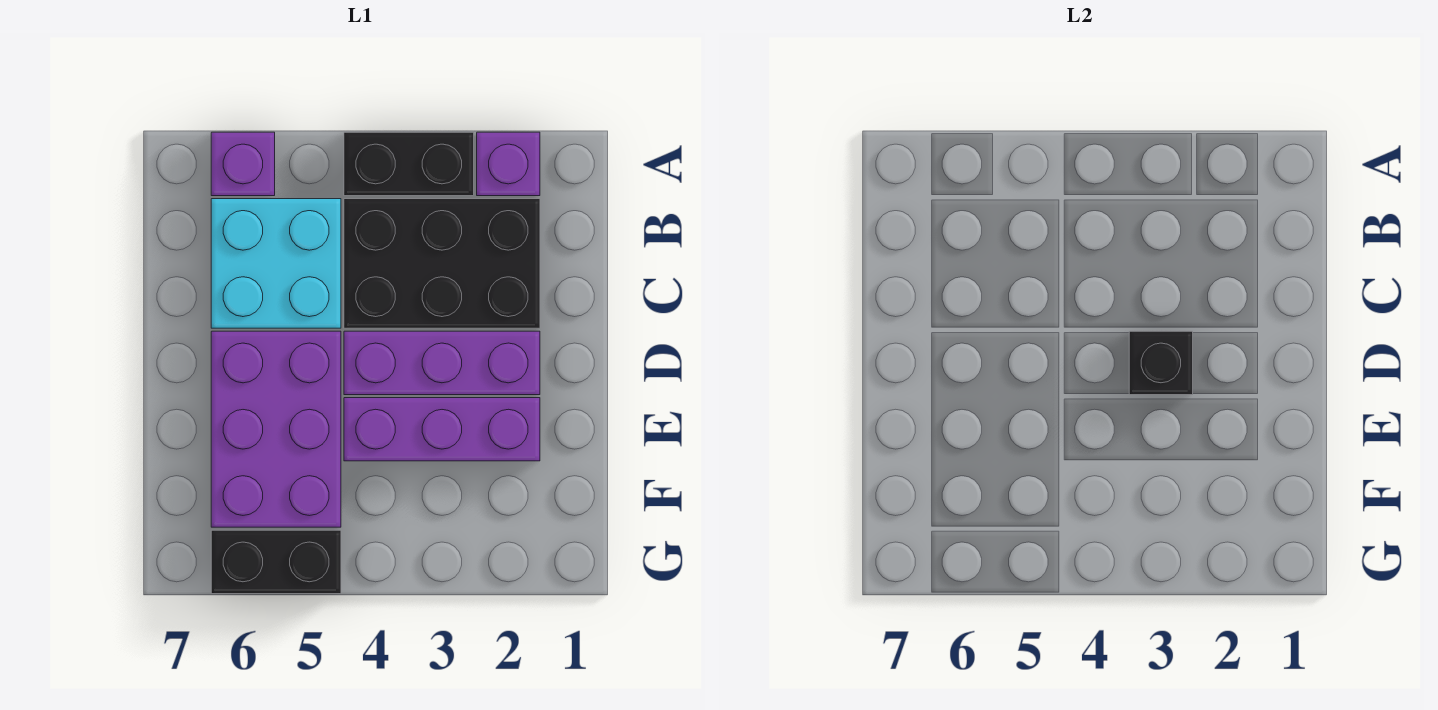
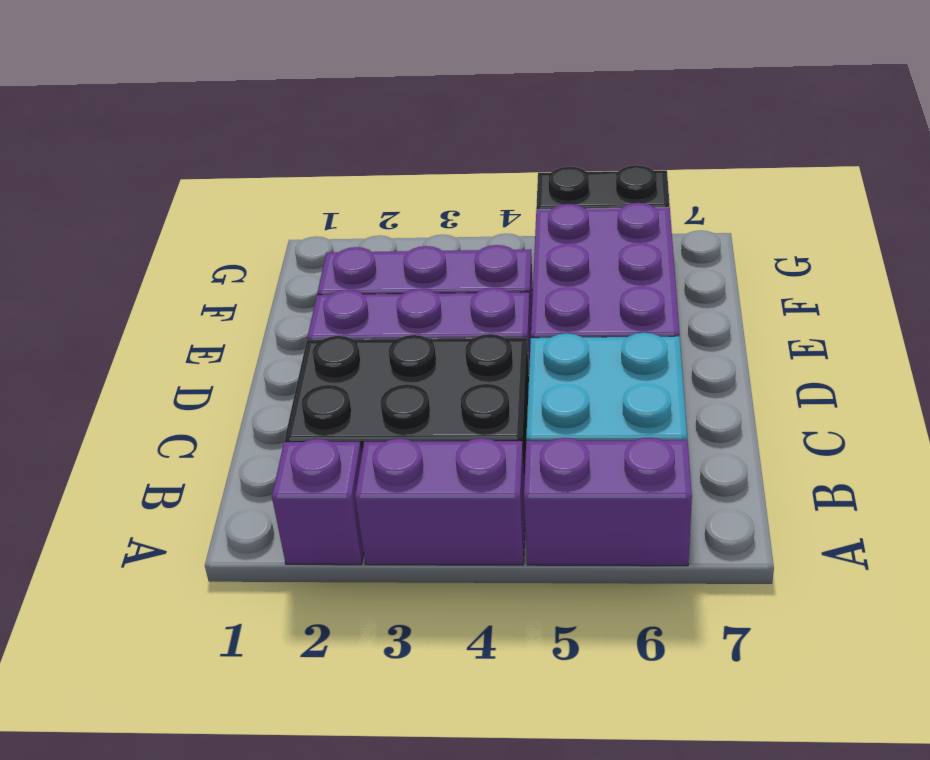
black brick A3:A4 level 1 -> purple brick A3:A4 level 1
purple brick A6 level 1 -> purple brick A5:A6 level 1
black brick D3 level 2 -> none

